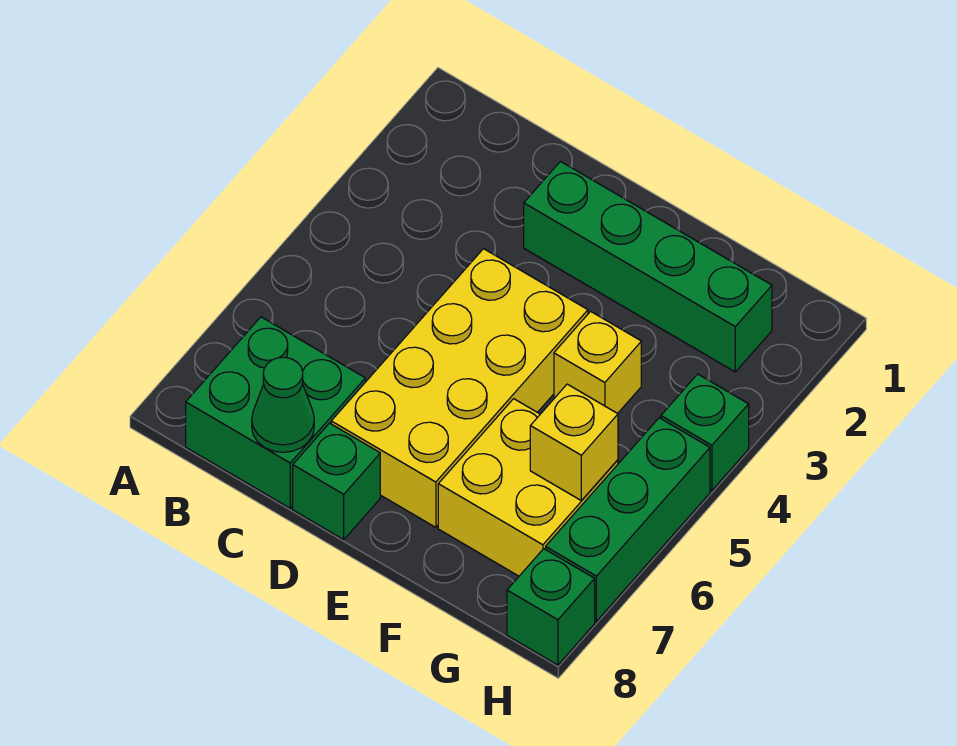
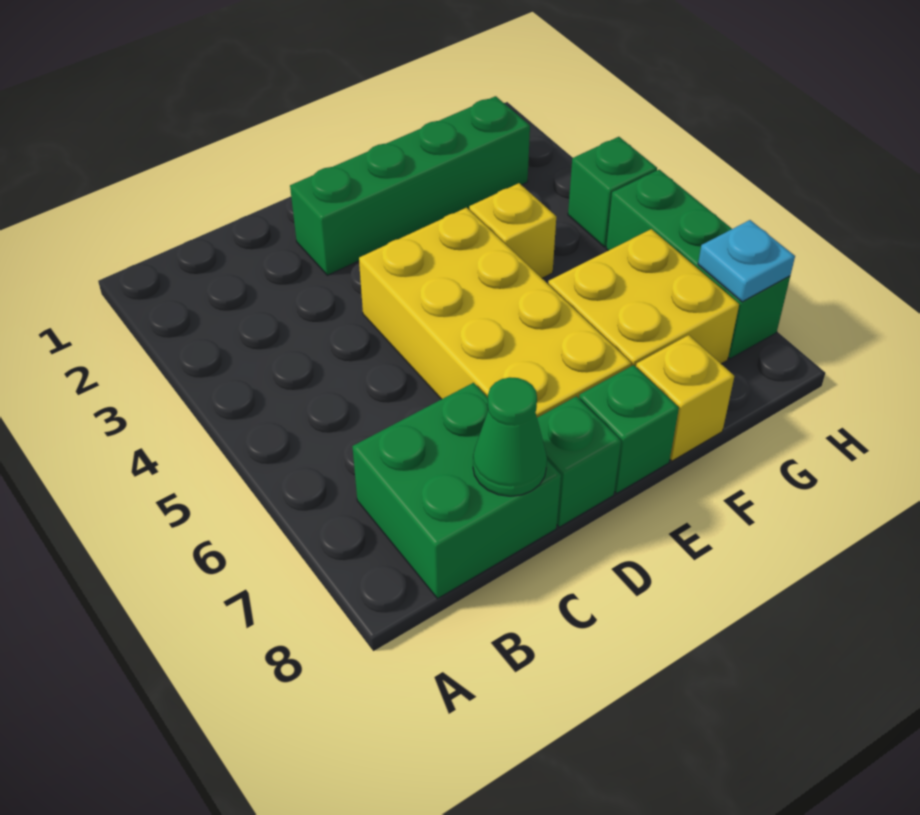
yellow brick G6 level 2 -> yellow brick F8 level 1
none -> cyan plate H7 level 2
green brick H8 level 1 -> green brick E8 level 1

